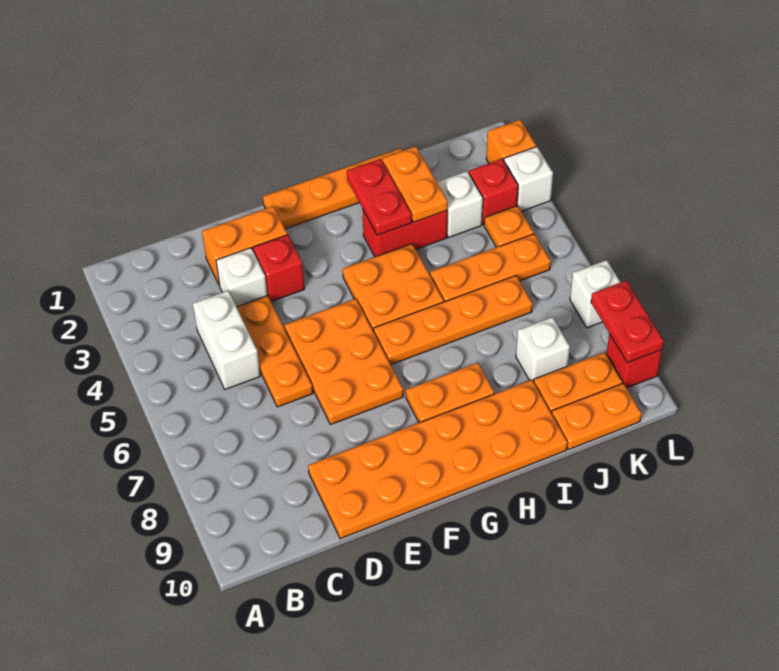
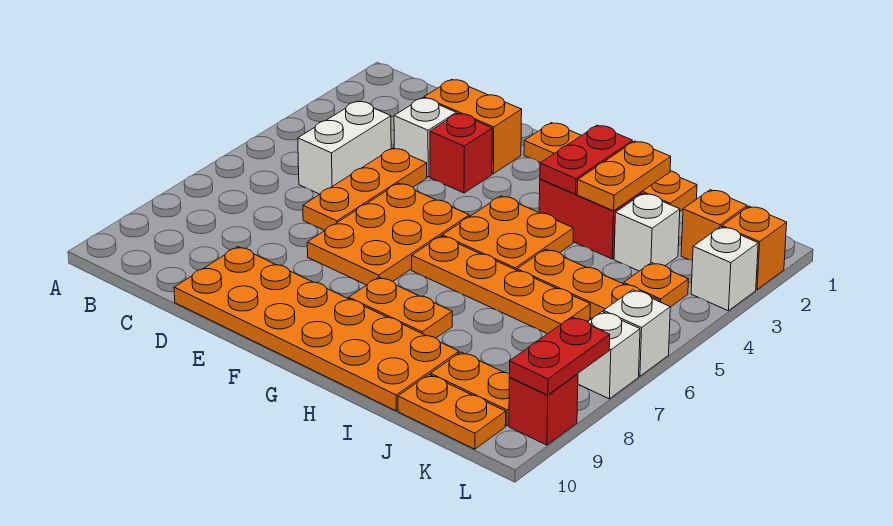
white brick J8 level 1 -> white brick L6 level 1
none -> orange brick K2 level 1
red brick K3 level 1 -> none

